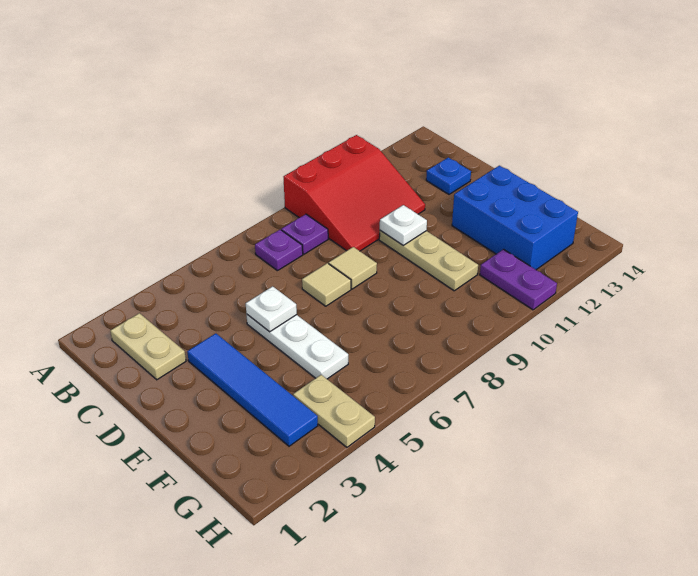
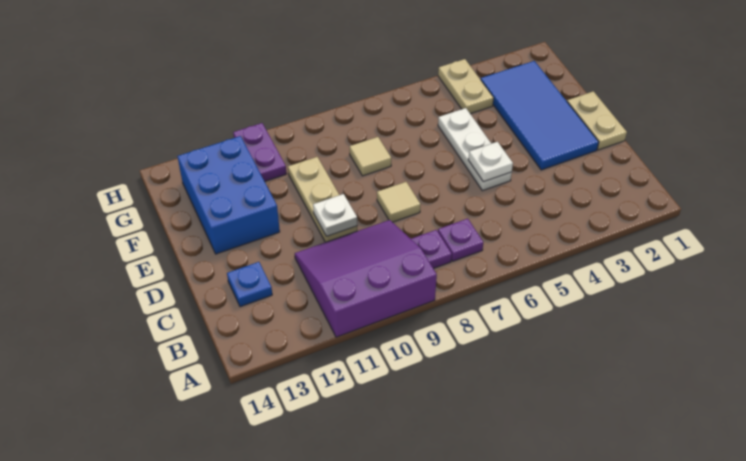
red slope A9:C11 level 1 top A -> purple slope A9:C11 level 1 top A
tan plate B2:C2 level 1 -> tan plate D1:E1 level 1
blue tile D3:G3 level 1 -> blue tile D2:G3 level 1
tan tile D7 level 1 -> tan tile F8 level 1

